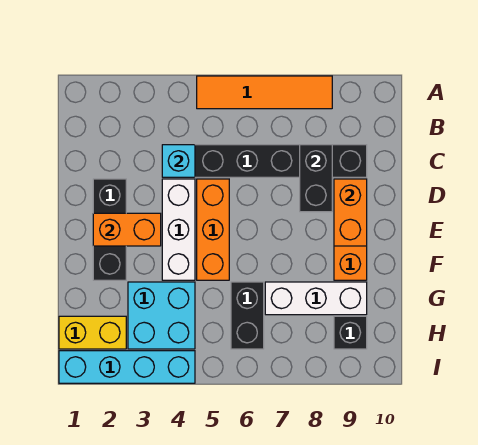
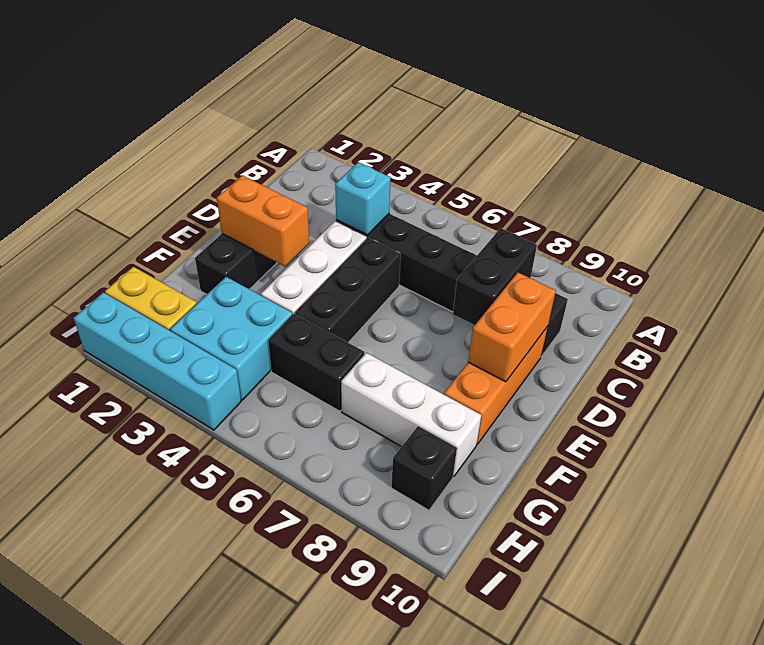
orange tile A5:A8 level 1 -> none
orange brick D5:F5 level 1 -> black brick D5:F5 level 1
black brick G6:H6 level 1 -> black brick G5:G6 level 1

